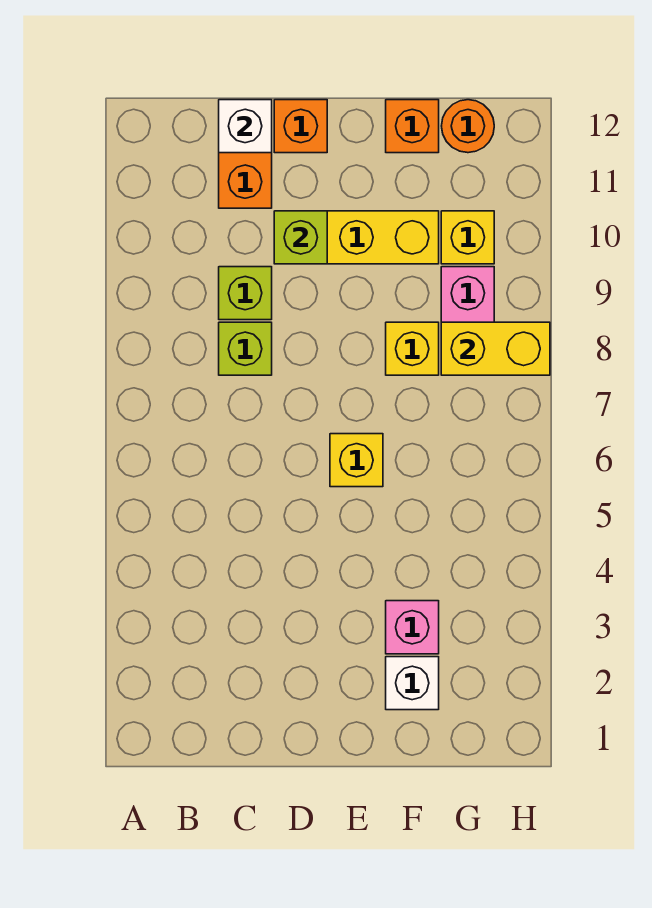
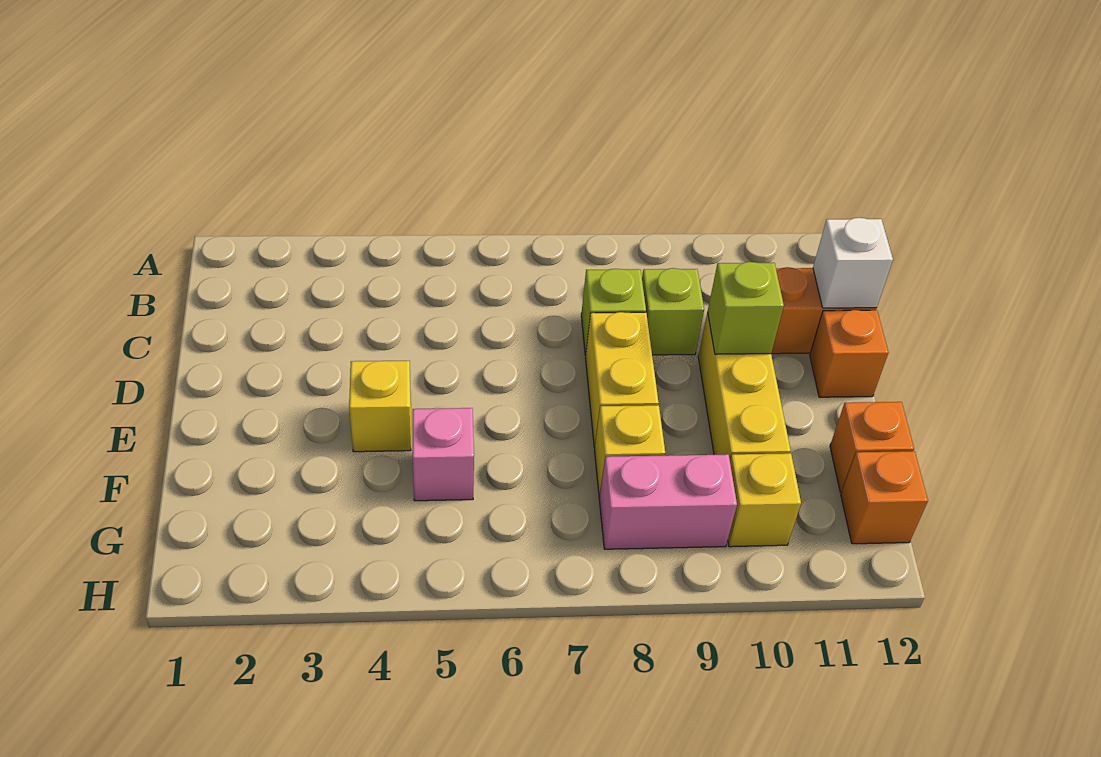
yellow brick E6 level 1 -> yellow brick E4 level 1
white brick F2 level 1 -> none
pink brick F3 level 1 -> pink brick F5 level 1
yellow brick G8:H8 level 2 -> yellow brick D8:E8 level 1
orange round brick G12 level 1 -> orange brick G12 level 1

